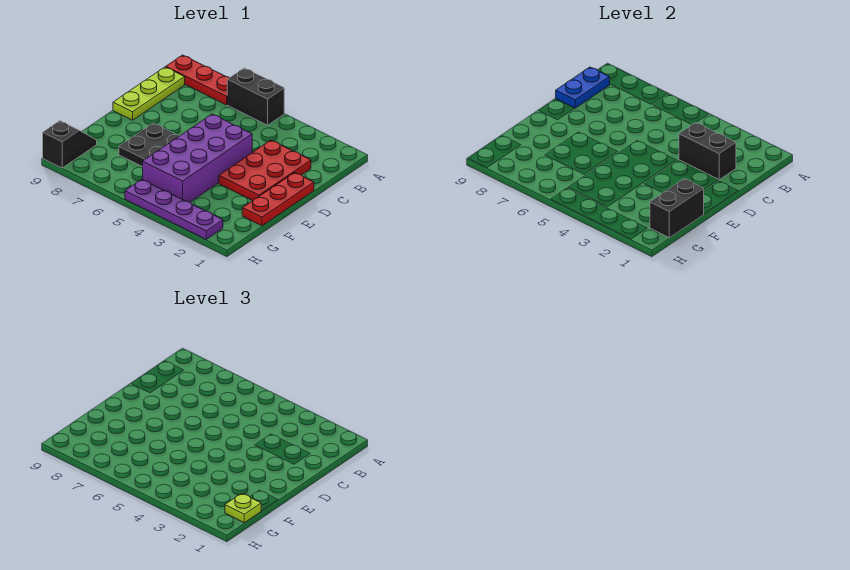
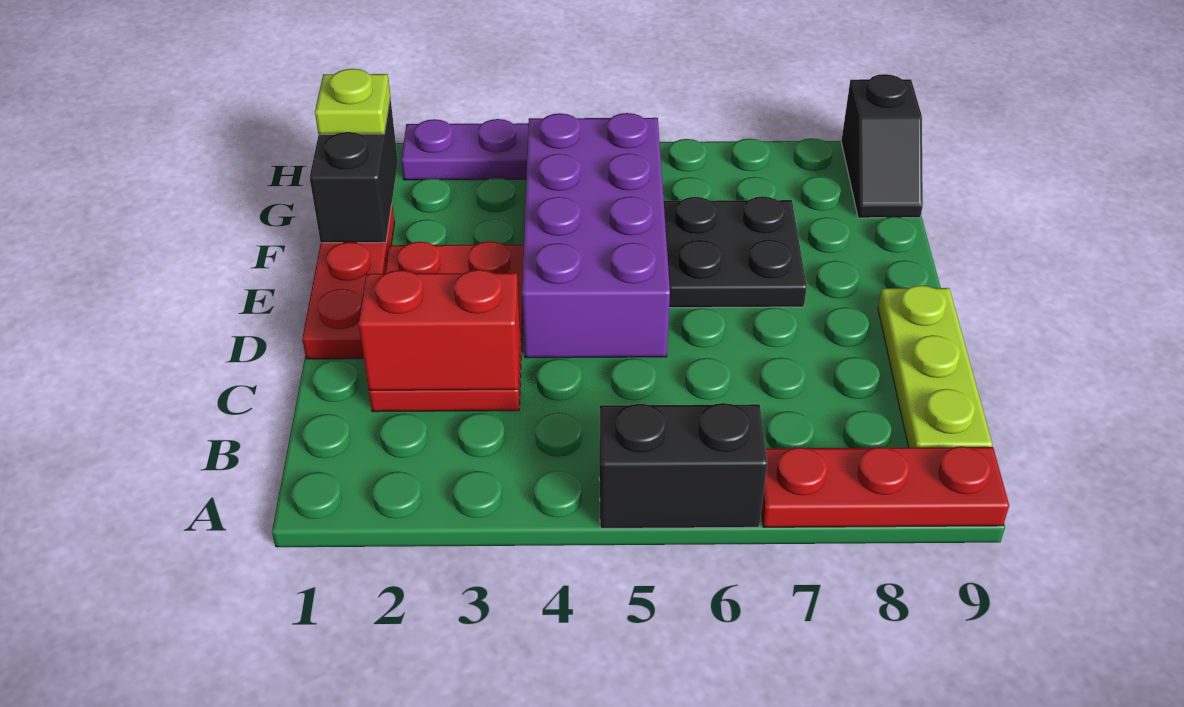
blue plate B9:C9 level 2 -> none
black brick C2:C3 level 2 -> red brick C2:C3 level 2

